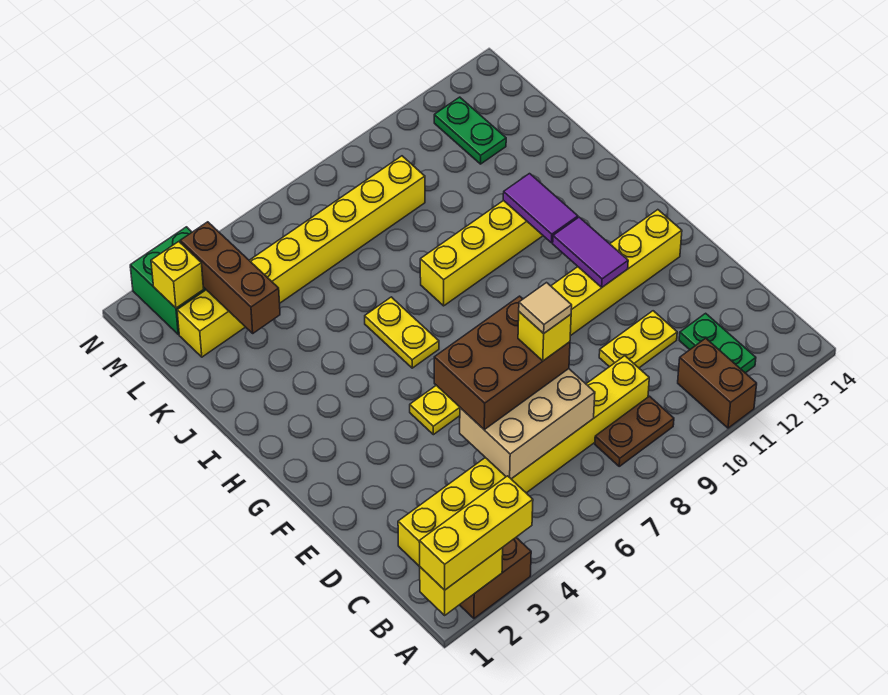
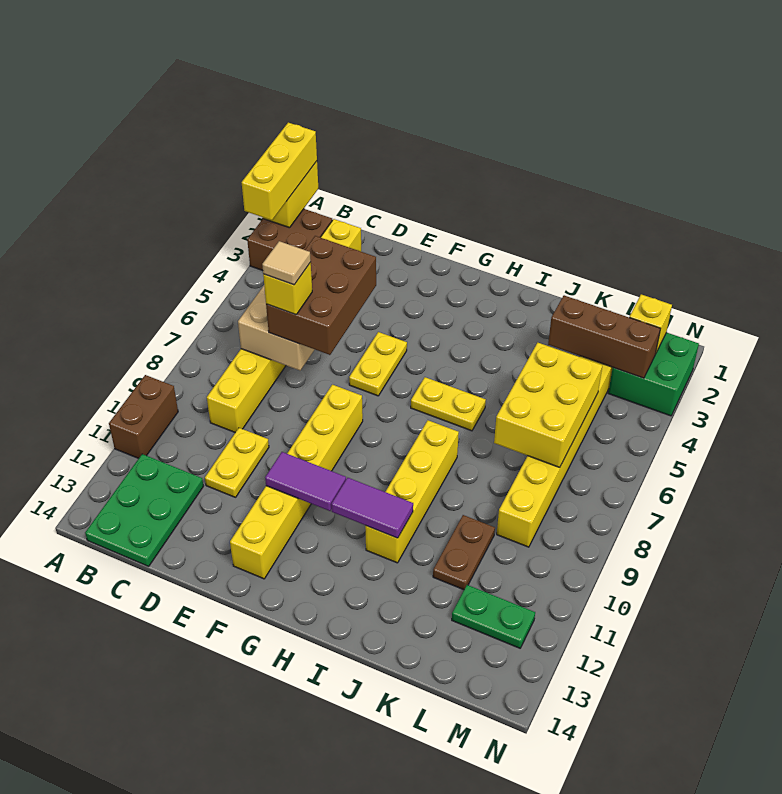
brown brick A11:B11 level 1 -> brown brick A10:A11 level 1
brown plate B8:B9 level 1 -> brown plate K10:K11 level 1
green plate B12:C12 level 1 -> green plate B12:C14 level 1
none -> yellow brick K5:L7 level 2

